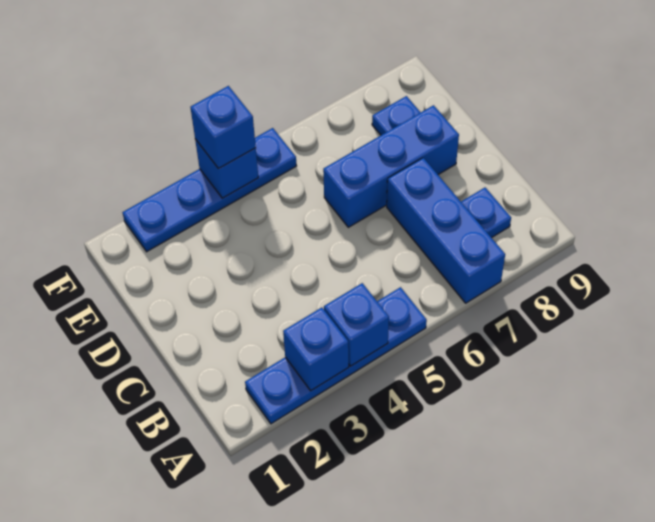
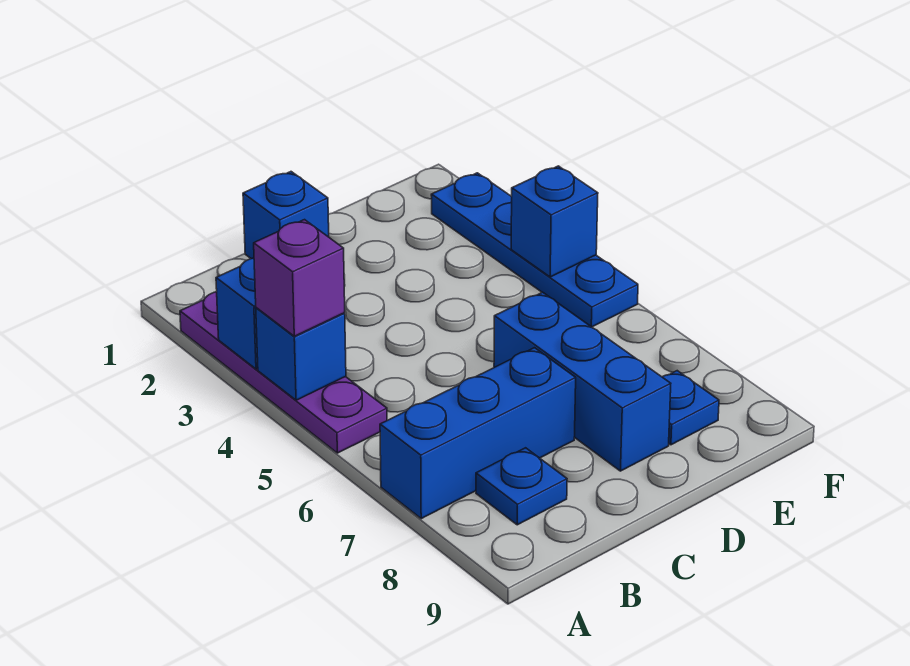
blue plate A2:A5 level 1 -> purple plate A2:A5 level 1
none -> purple brick A4 level 3
blue brick F4 level 3 -> blue brick C1 level 1

